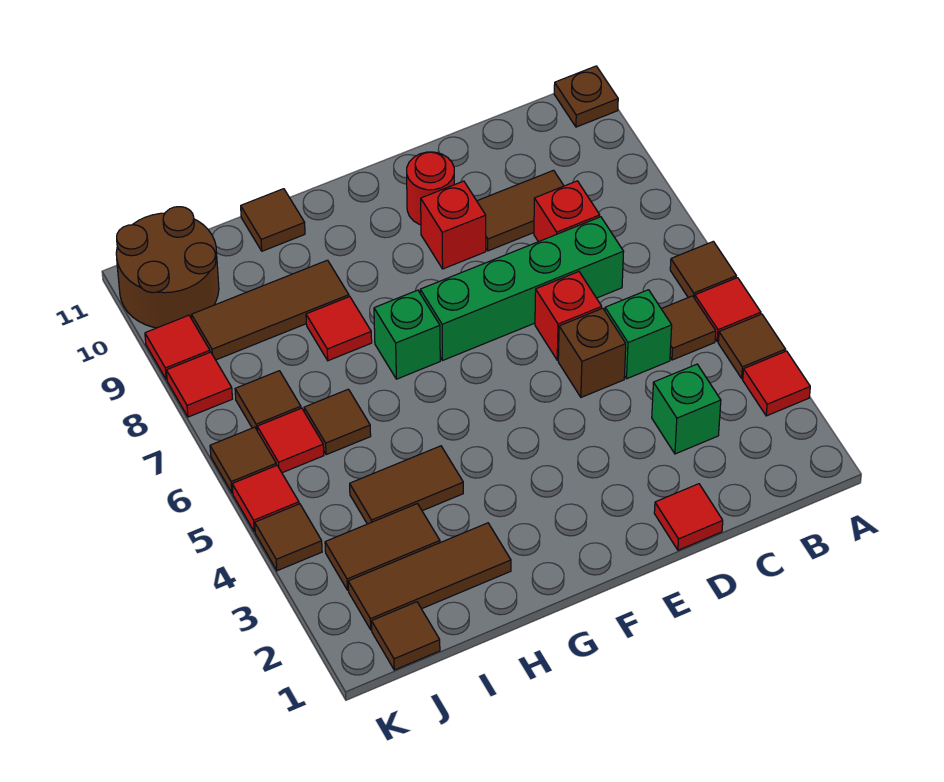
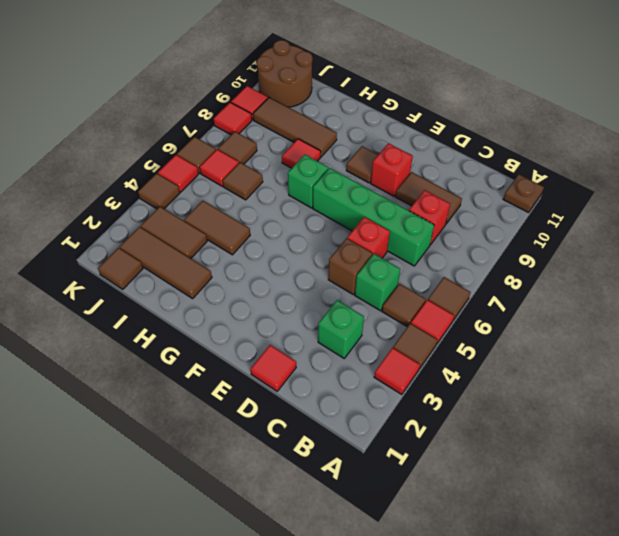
red round brick E10 level 1 -> none
brown tile H11 level 1 -> brown tile F9 level 1

